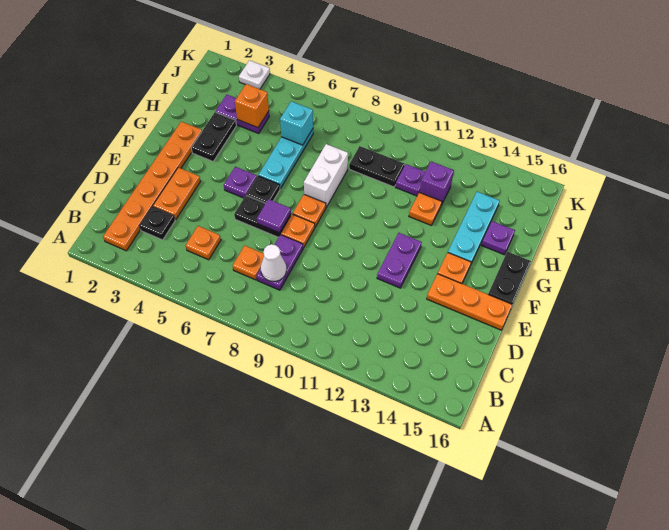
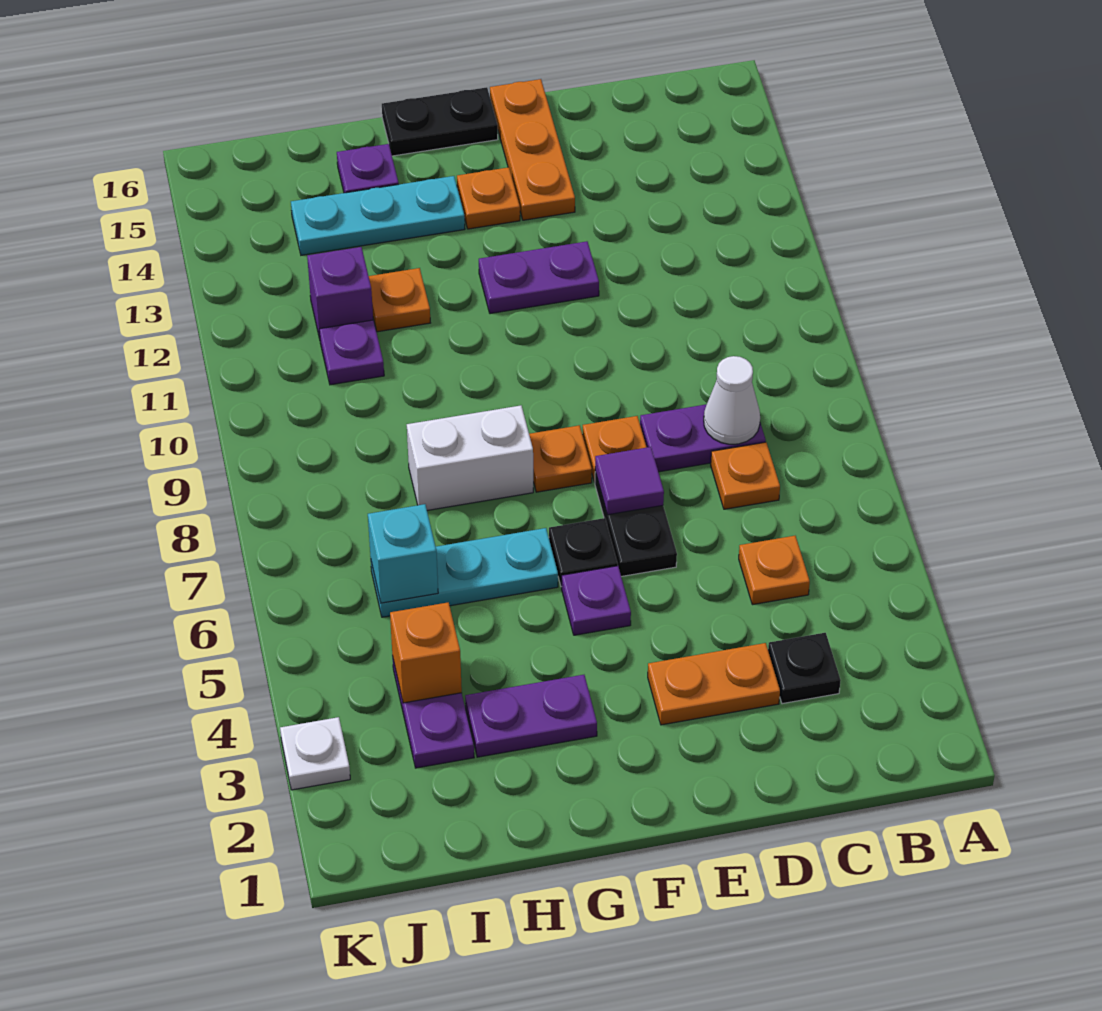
orange plate B2:G2 level 1 -> none
black plate G3:H3 level 1 -> purple plate G3:H3 level 1
black plate I9:I10 level 1 -> none

